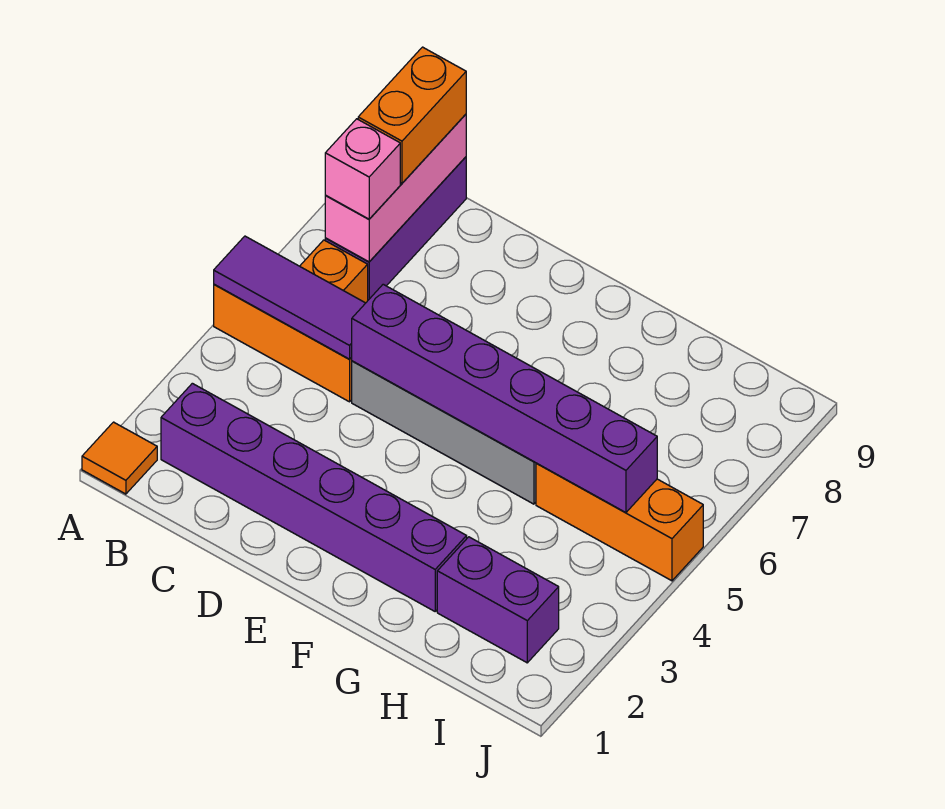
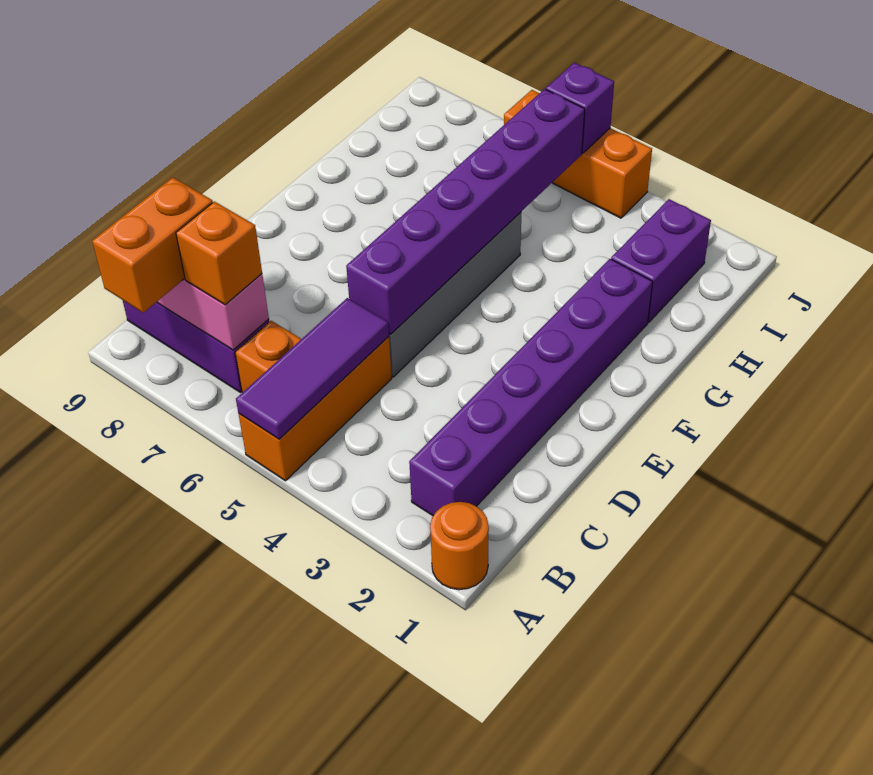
orange tile A1 level 1 -> orange round brick A1 level 1
pink brick B7 level 3 -> orange brick B7 level 3
orange brick B8:B9 level 3 -> orange brick A8:B8 level 3
orange brick H5:J5 level 1 -> orange brick J4:J6 level 1
none -> purple brick J5 level 2

